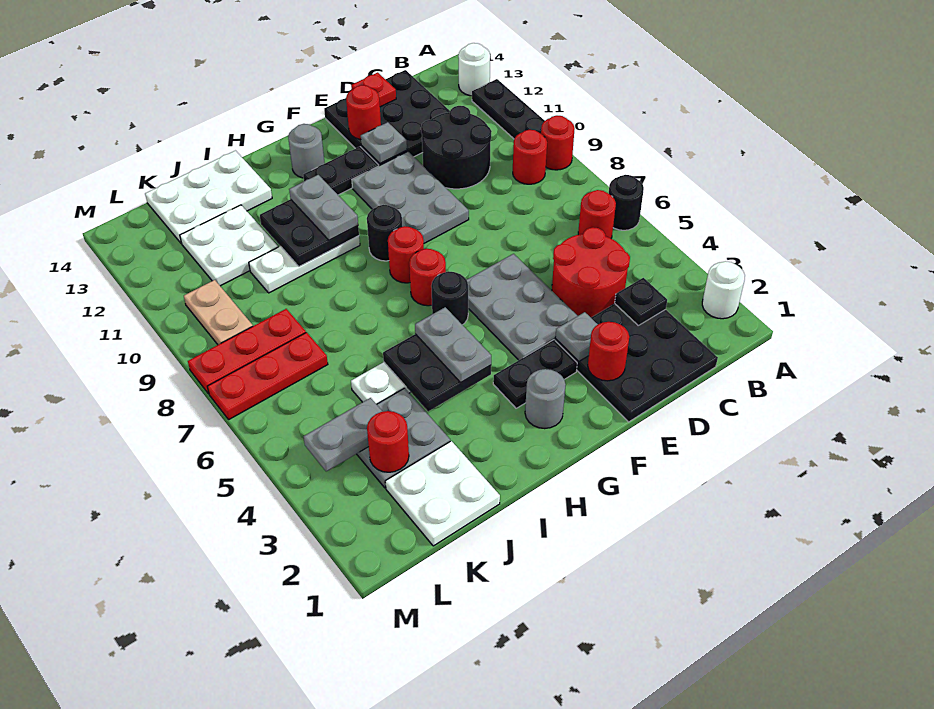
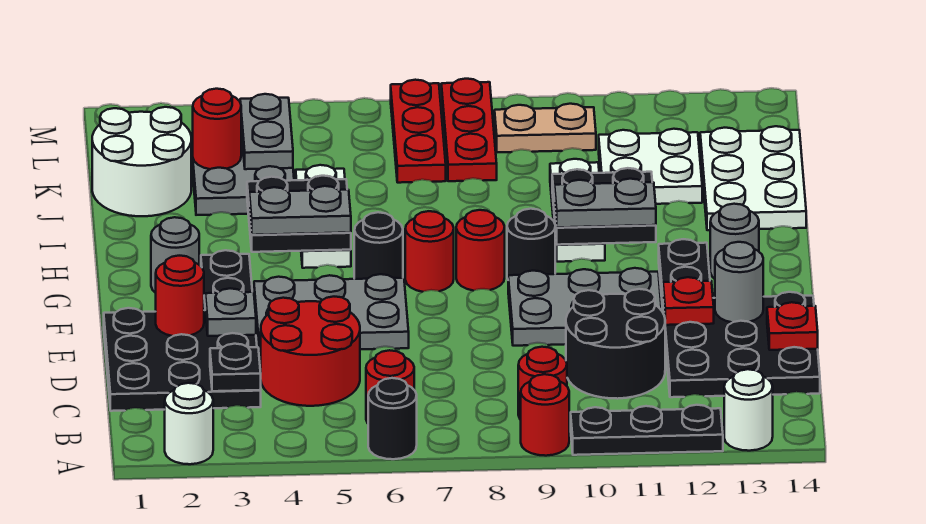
grey plate E12 level 2 -> red plate E12 level 2
red round brick E13 level 2 -> grey round brick E13 level 2
white plate J1:K2 level 1 -> white round brick J1:K2 level 1

